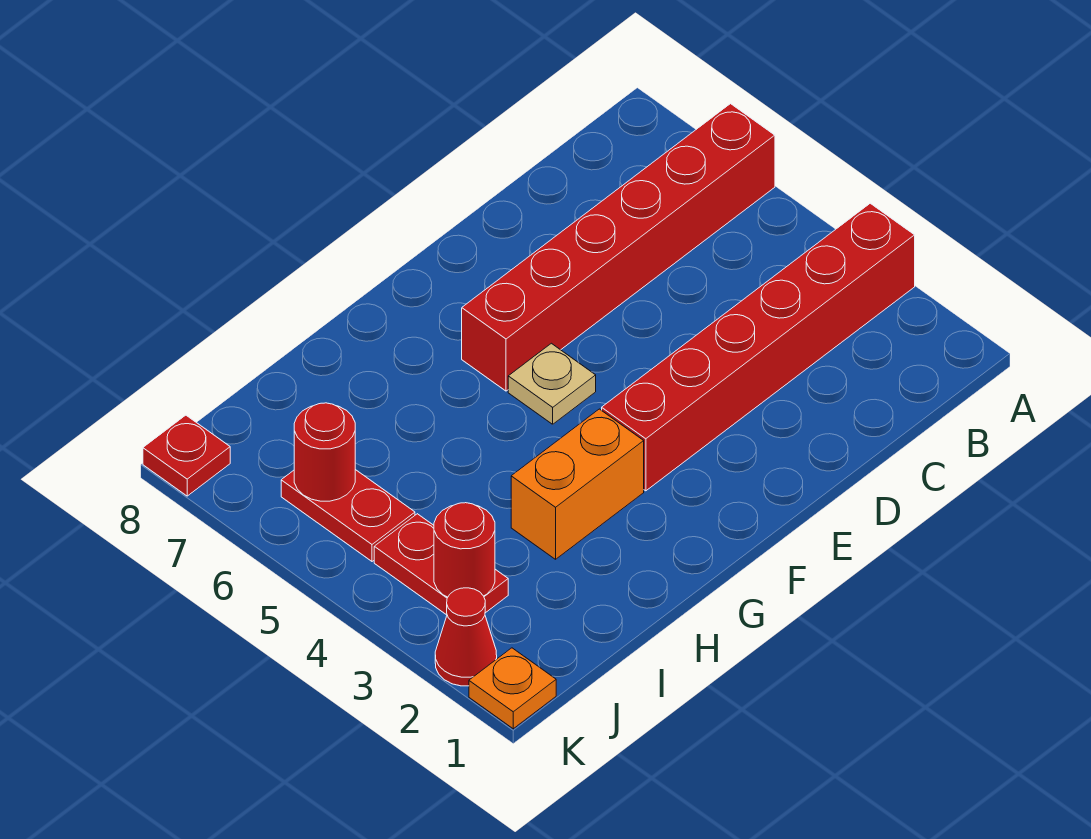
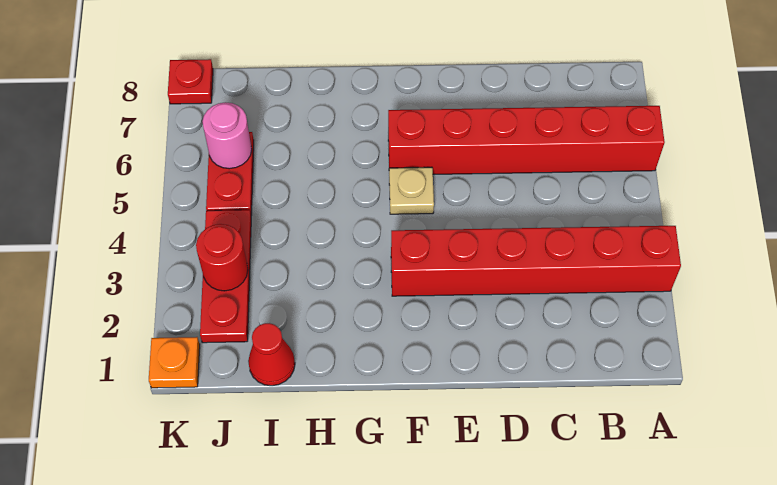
orange brick G3:H3 level 1 -> none
red plate J3:J4 level 1 -> red plate J2:J4 level 1
red round brick J6 level 2 -> pink round brick J6 level 2
red cone K2 level 1 -> red cone I1 level 1

